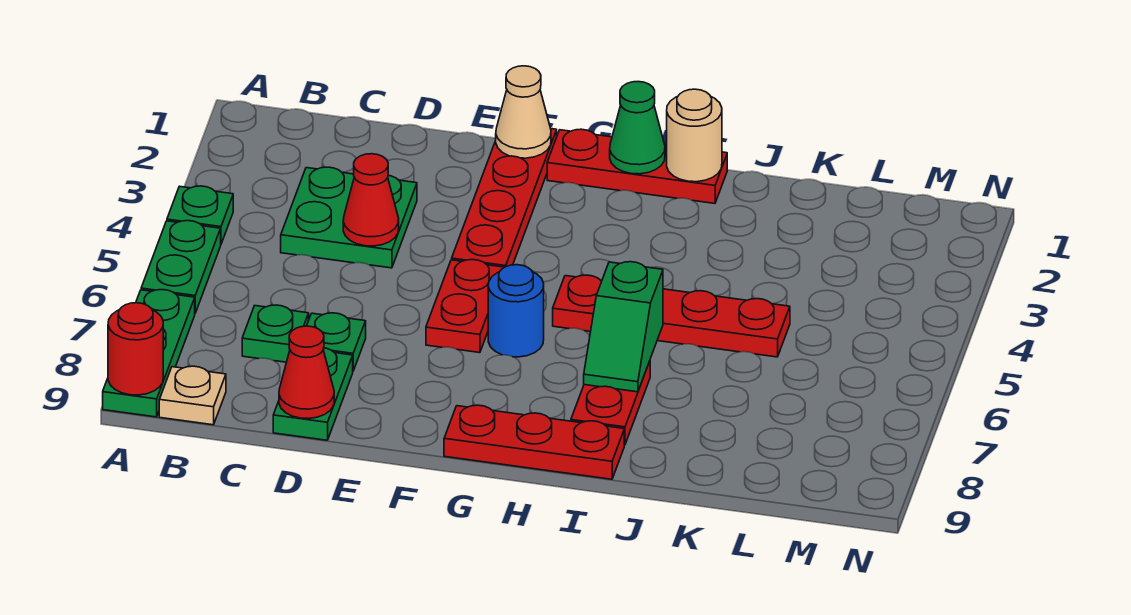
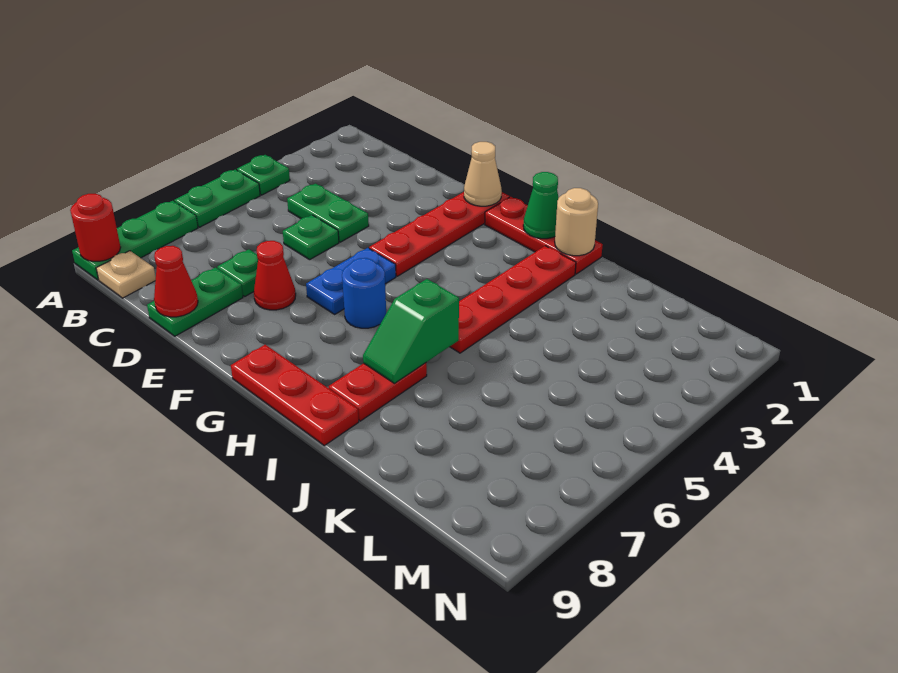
green plate C3:D4 level 1 -> green plate C4:D4 level 1
green plate C7 level 1 -> green plate D5 level 1
red cone D4 level 2 -> red cone E7 level 1
red plate F5:F6 level 1 -> blue plate F5:F6 level 1
red plate H5:K5 level 1 -> red plate I2:I5 level 1

